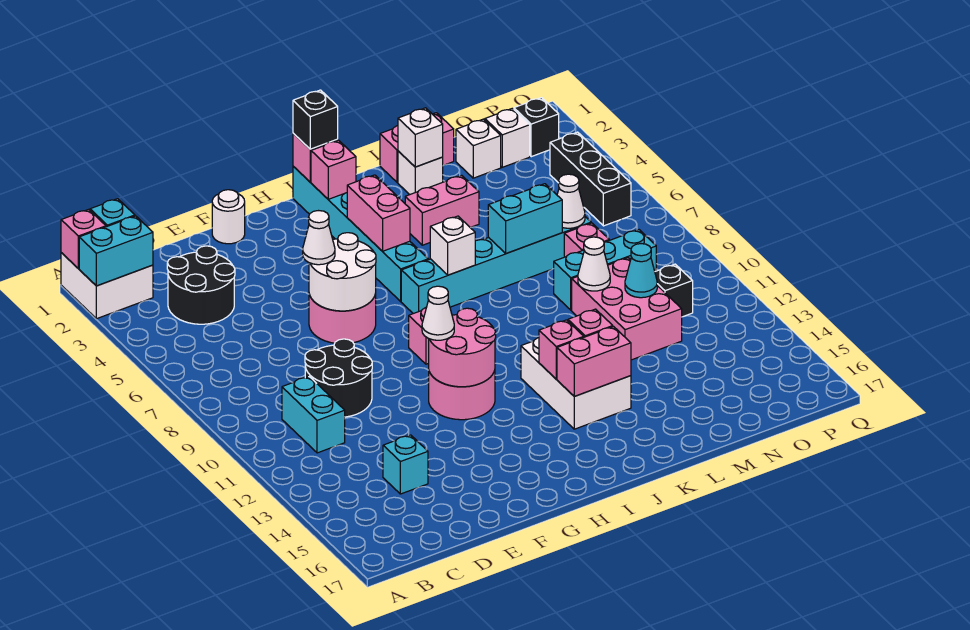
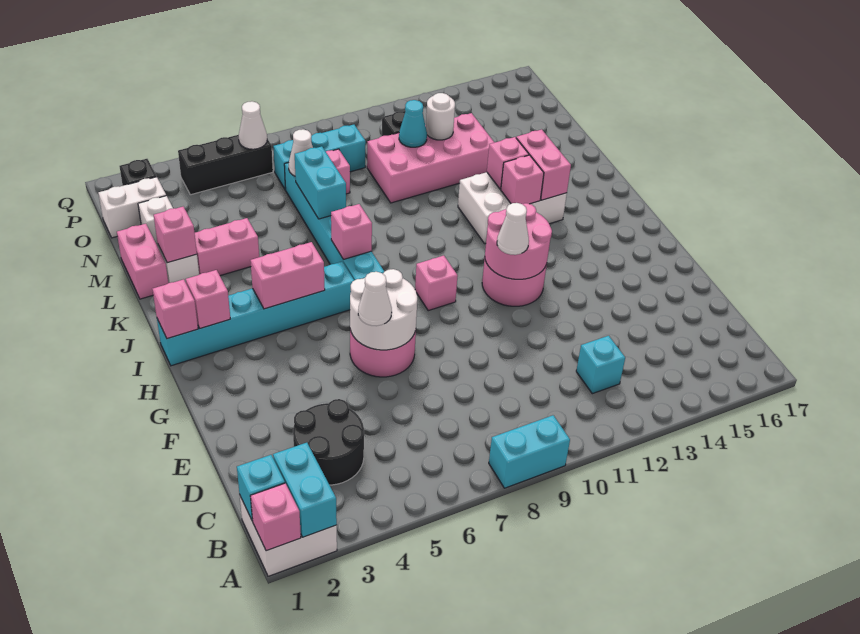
cyan brick C10:C11 level 1 -> cyan brick A8:A9 level 1
black round brick D9:E10 level 1 -> none
cyan brick D14 level 1 -> cyan brick C12 level 1
white round brick F1 level 1 -> white round brick N12 level 2
black brick I1 level 3 -> none
white brick J7 level 2 -> pink brick J7 level 2
pink brick K4:L4 level 1 -> pink brick L3:L4 level 1
white brick L2 level 2 -> pink brick L2 level 2
cyan brick M9:O9 level 1 -> cyan brick O7:O9 level 1
pink brick M10:N12 level 1 -> pink brick M10:N13 level 1
white cone M10 level 2 -> white cone P6 level 2
white brick O2 level 1 -> white brick O1:O2 level 1

